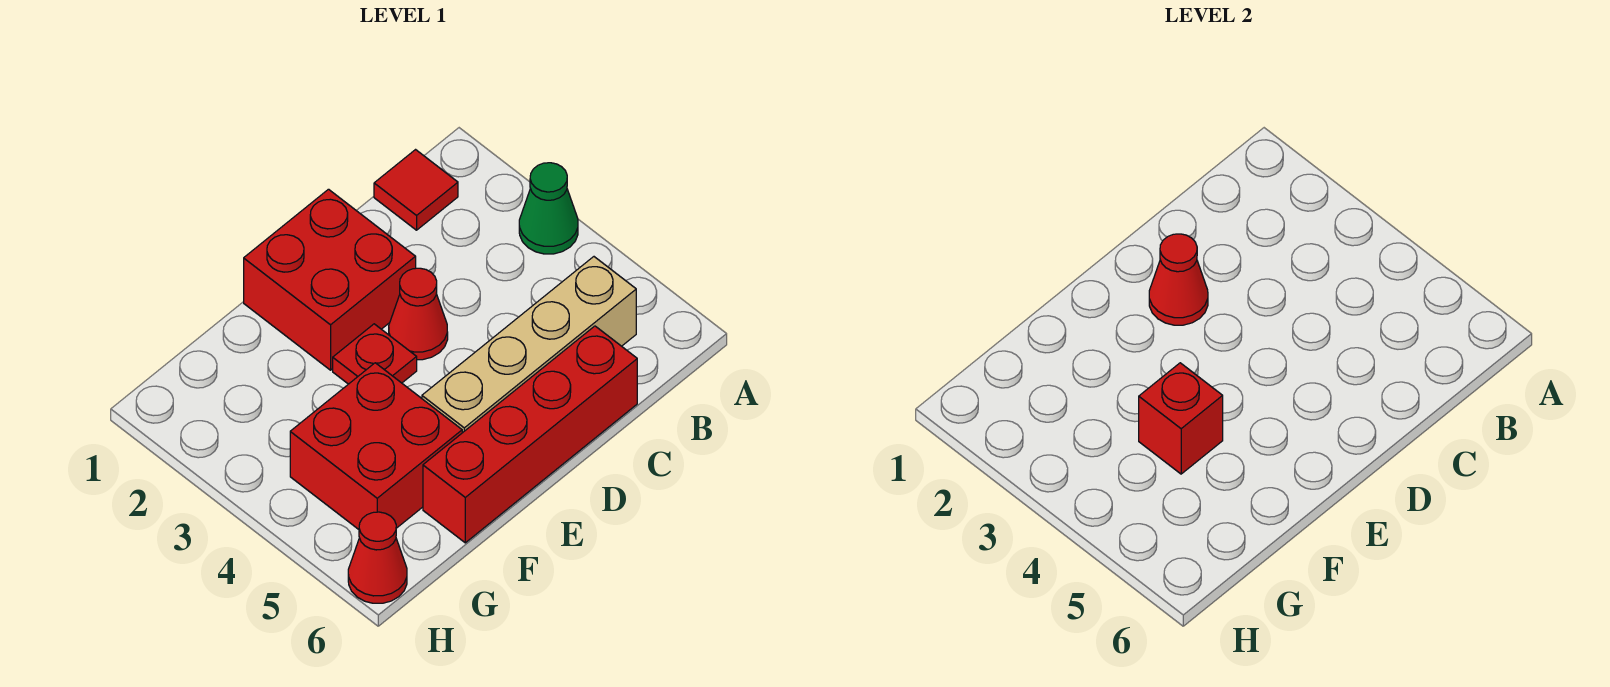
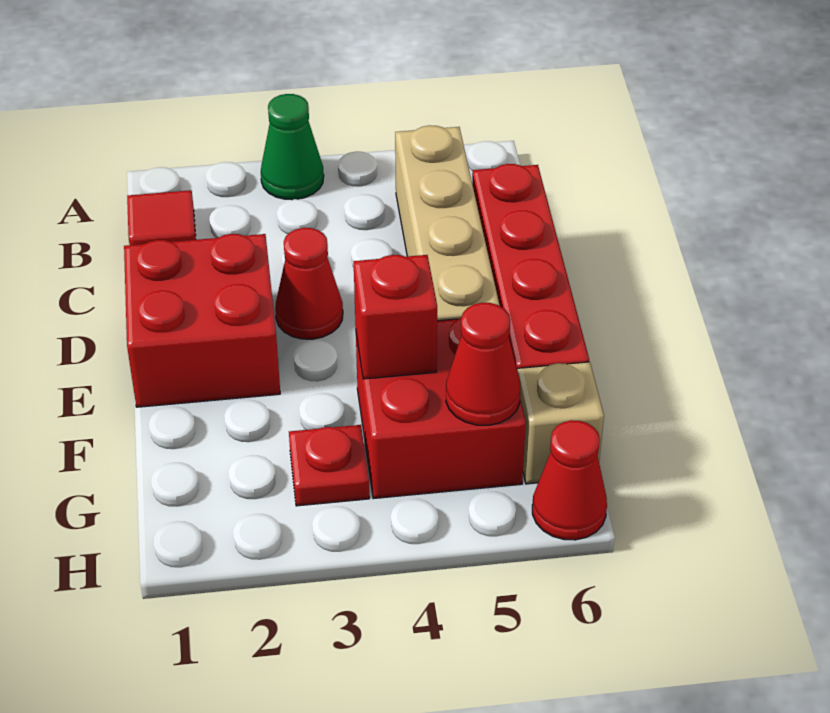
red cone D2 level 2 -> red cone G5 level 2
red plate E3 level 1 -> red plate G3 level 1
none -> tan brick G6 level 1

